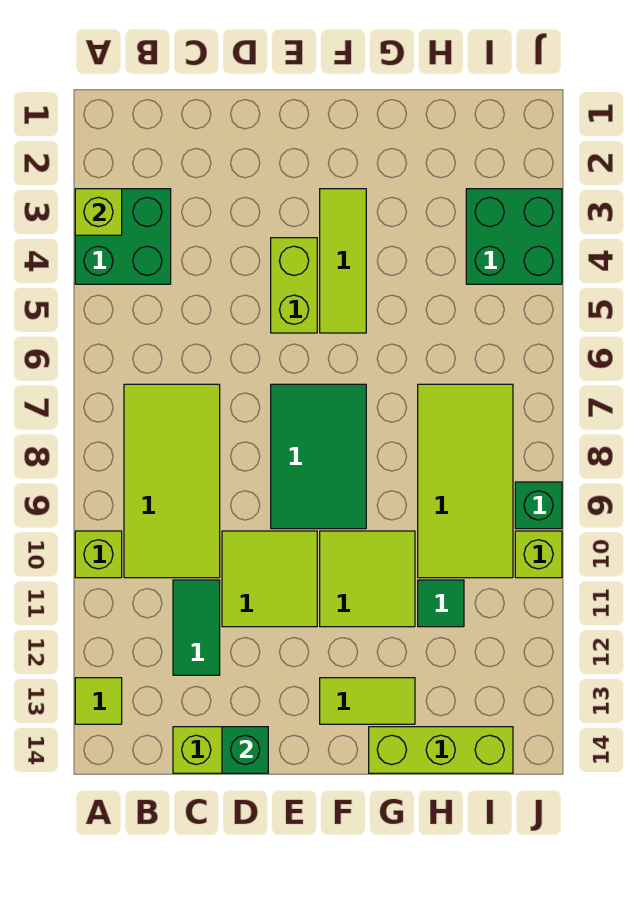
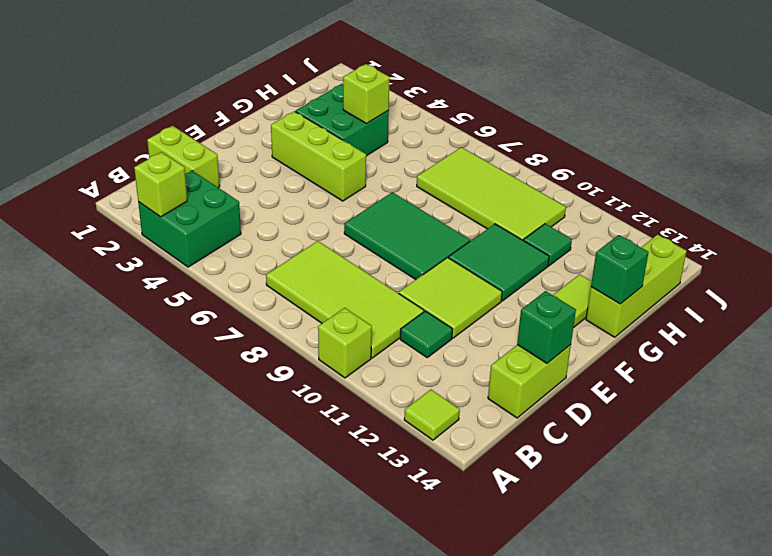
green tile C11:C12 level 1 -> green tile C11 level 1
lime brick E4:E5 level 1 -> lime brick C1:C2 level 1
lime tile F3:F5 level 1 -> lime brick F3:F5 level 1
lime tile F10:G11 level 1 -> green tile F10:G11 level 1
green brick I3:J4 level 1 -> green brick G3:H4 level 1
green brick J9 level 1 -> green brick G14 level 2
lime brick J10 level 1 -> lime brick H4 level 2

